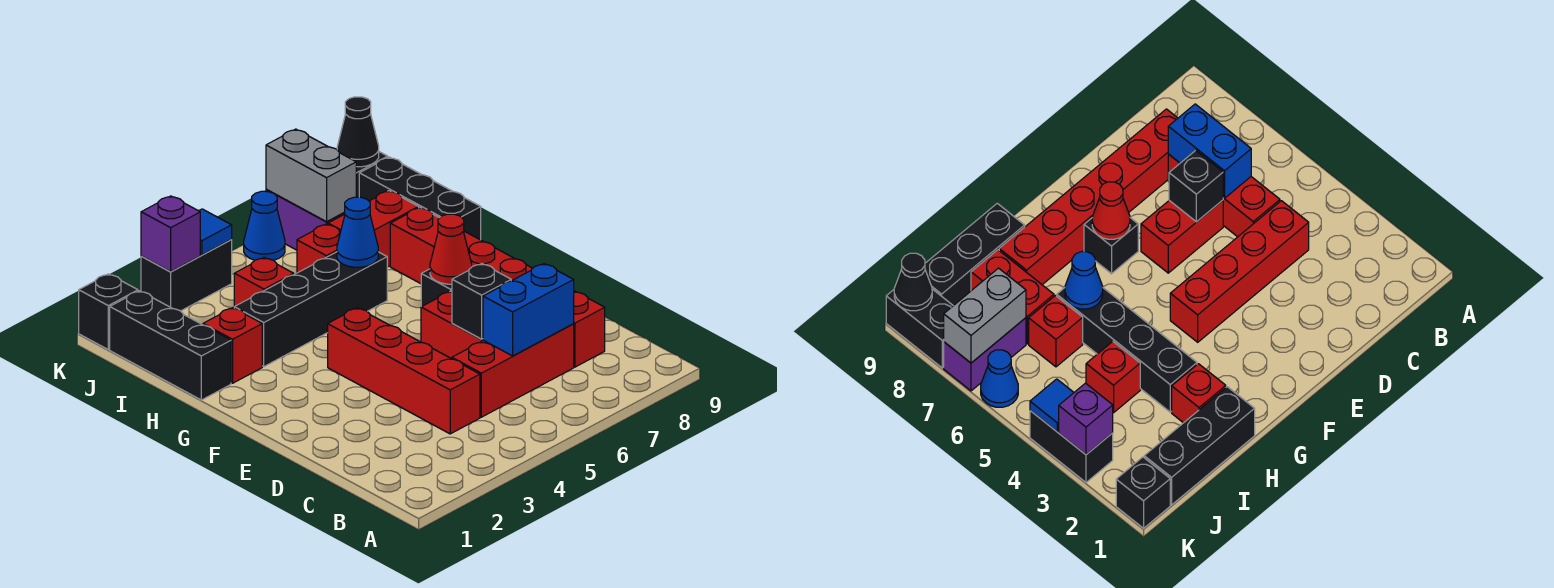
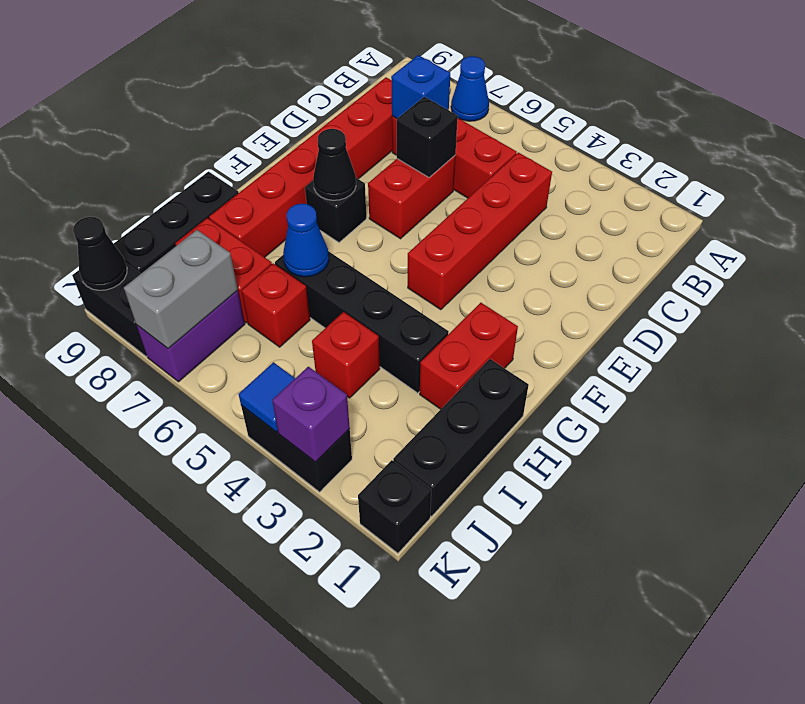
blue brick C6:C7 level 2 -> blue brick C7 level 2
red cone F7 level 2 -> black cone F7 level 2
red brick H2 level 1 -> red brick G2:H2 level 1
blue cone K6 level 1 -> blue cone A7 level 1

